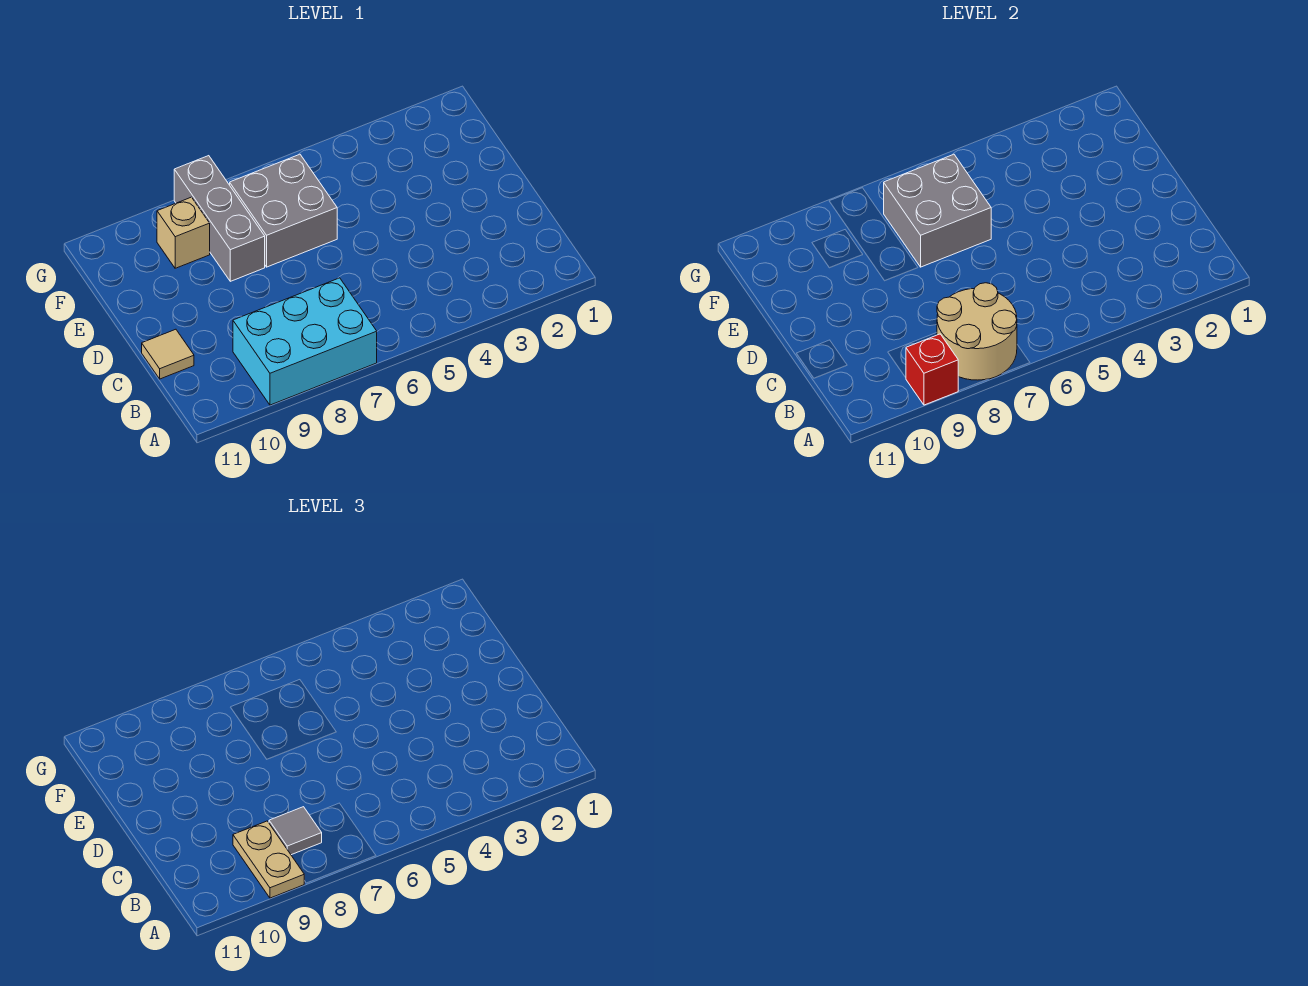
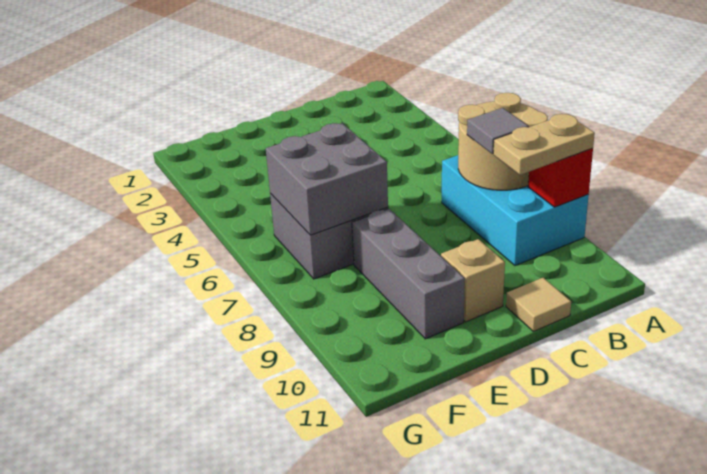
grey brick E8:G8 level 1 -> grey brick E8:E10 level 1
tan brick F9 level 1 -> tan brick D10 level 1

